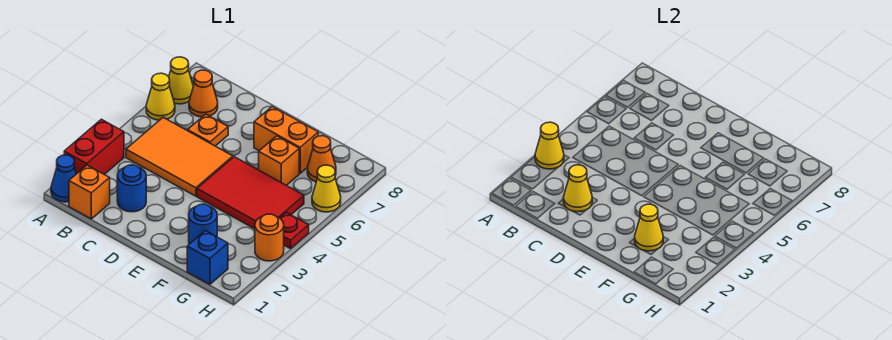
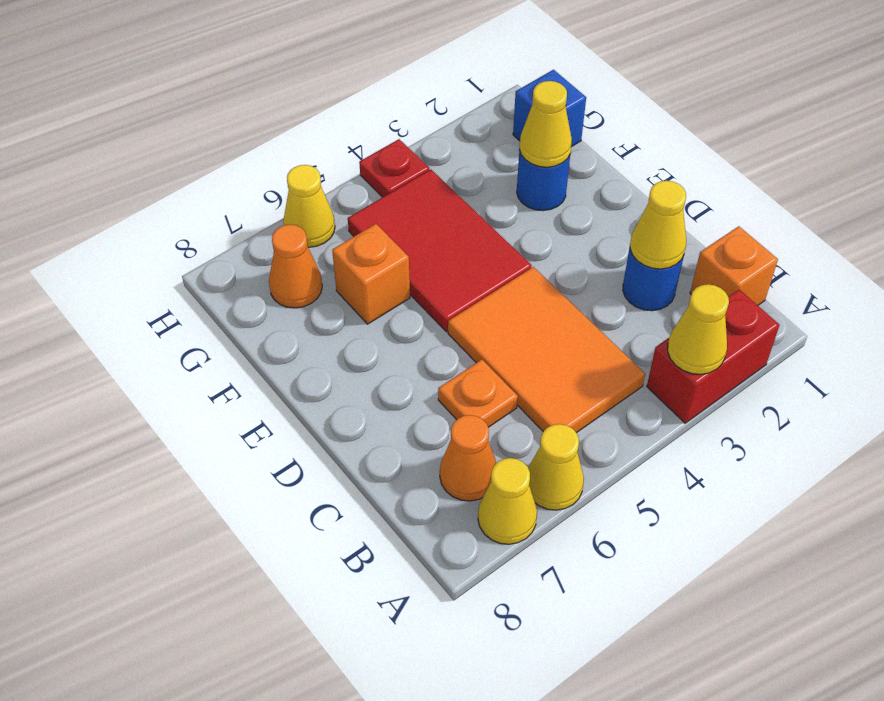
blue cone A1 level 1 -> none
orange brick E7:F7 level 1 -> none
orange round brick H3 level 1 -> none

